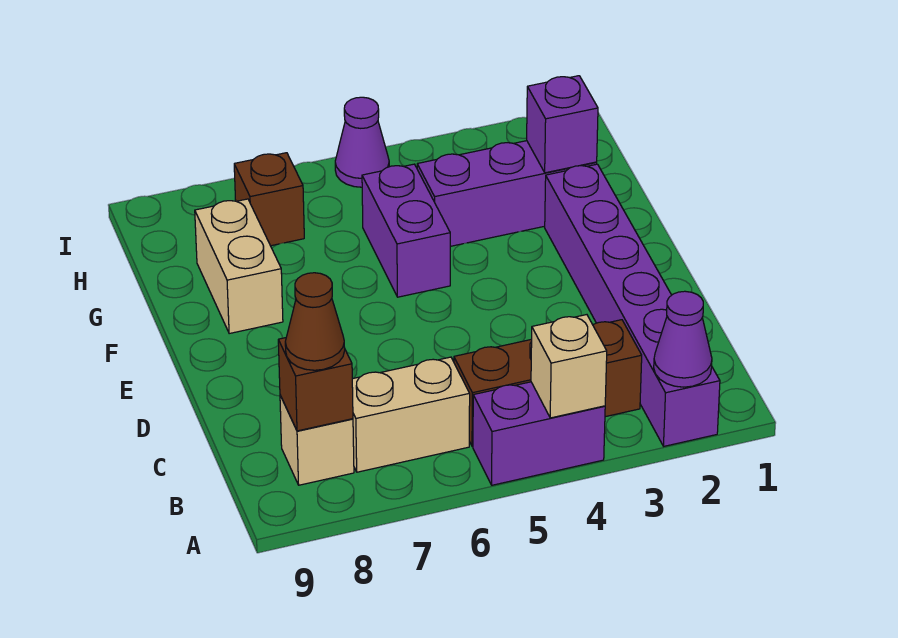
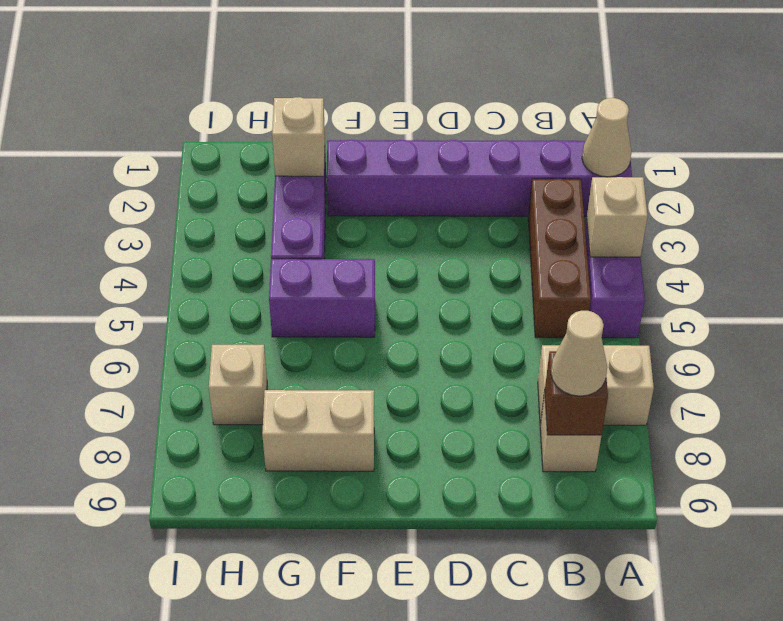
purple cone A2 level 2 -> tan cone A2 level 2
tan brick B6:B7 level 1 -> tan brick A7:B7 level 1
brown cone B8 level 3 -> tan cone B8 level 3
purple brick G2 level 2 -> tan brick G2 level 2
brown brick H7 level 1 -> tan brick H7 level 1
purple cone I5 level 1 -> none

